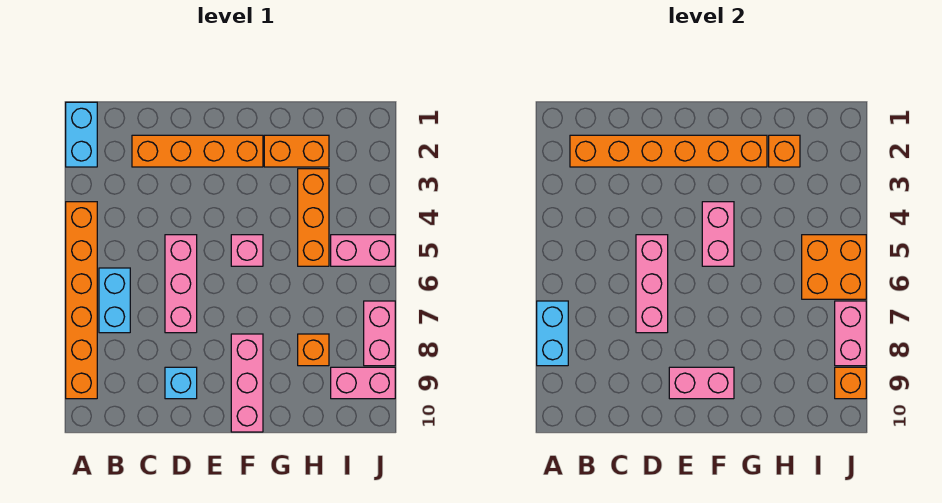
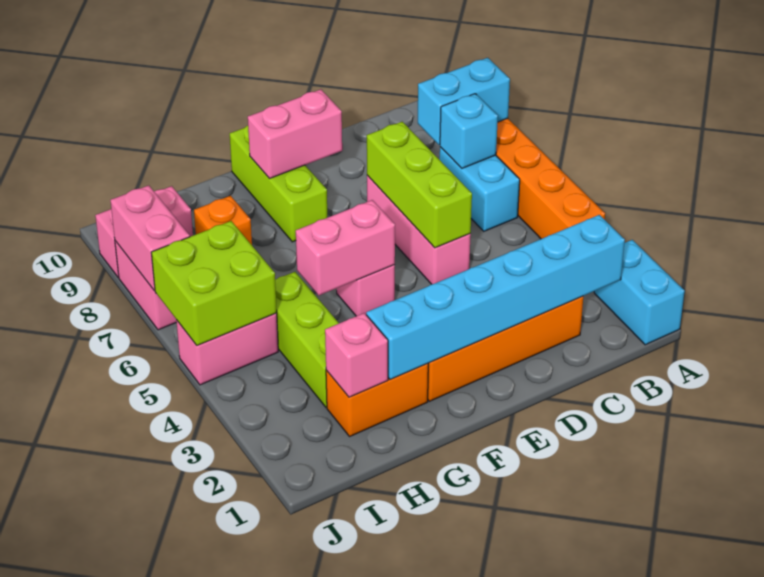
cyan brick A7:A8 level 2 -> cyan brick A8:B8 level 2
orange brick B2:G2 level 2 -> cyan brick B2:G2 level 2
pink brick D5:D7 level 2 -> lime brick D5:D7 level 2
cyan brick D9 level 1 -> cyan brick B7 level 2
pink brick F4:F5 level 2 -> pink brick F5:G5 level 2
pink brick F8:F10 level 1 -> lime brick F8:F10 level 1
orange brick H2 level 2 -> pink brick H2 level 2
orange brick H3:H5 level 1 -> lime brick H3:H5 level 1
orange brick I5:J6 level 2 -> lime brick I5:J6 level 2
orange brick J9 level 2 -> none

